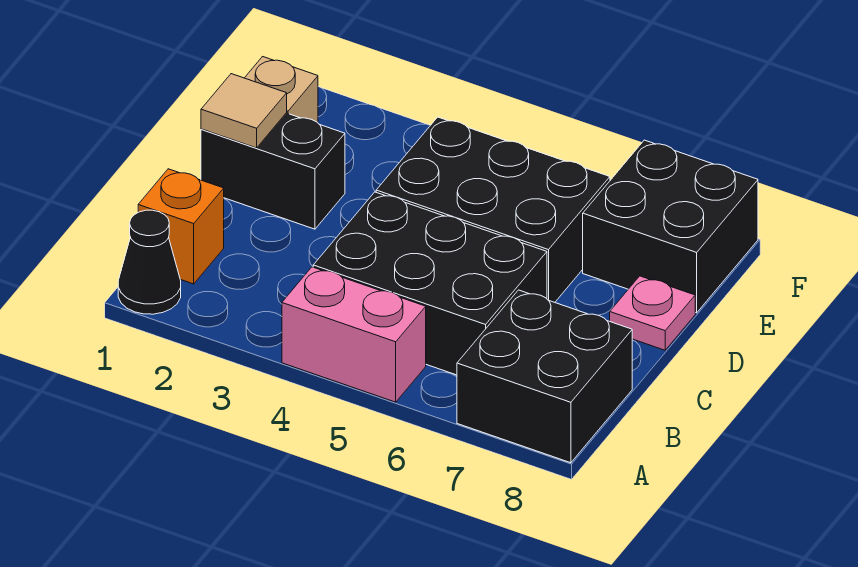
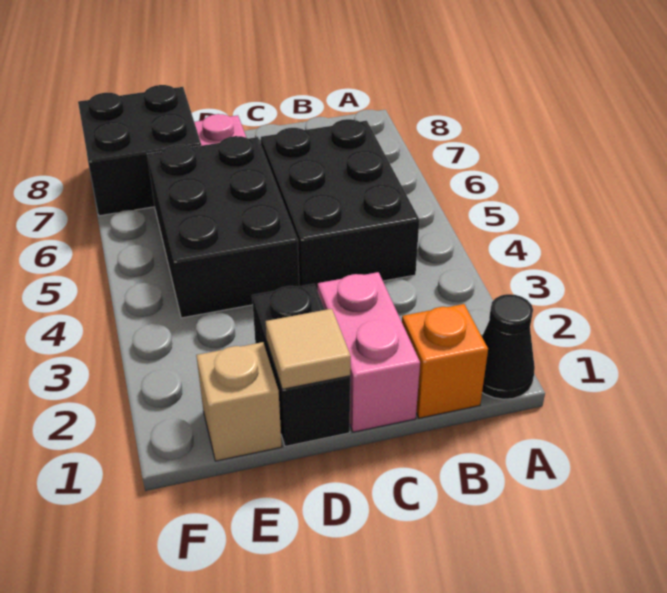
pink brick A4:A5 level 1 -> pink brick C1:C2 level 1
black brick A7:B8 level 1 -> none

